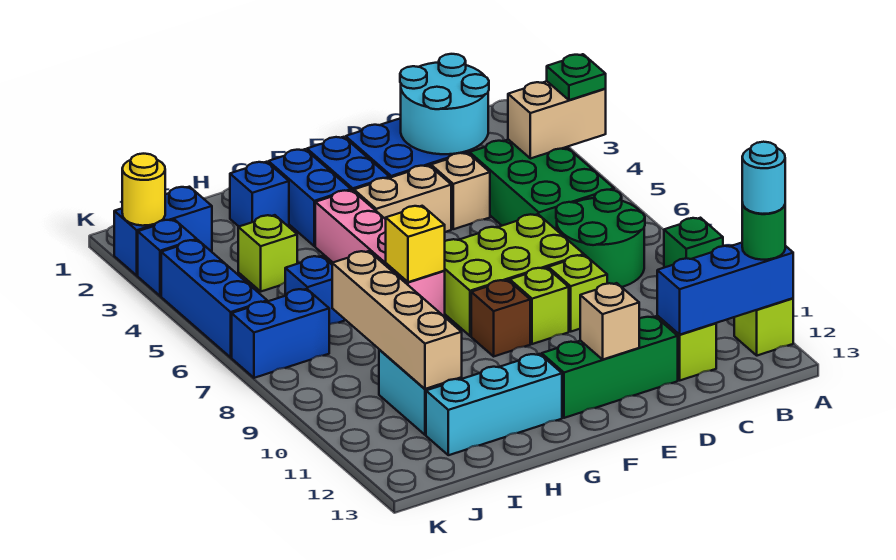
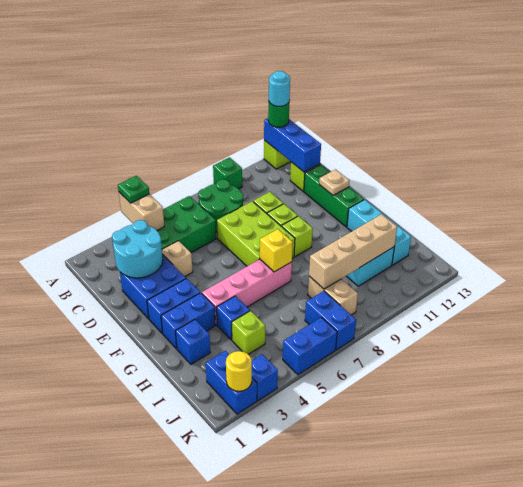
tan brick E4:F4 level 1 -> tan brick I8:J8 level 1
tan brick E12 level 2 -> tan plate E12 level 2
brown brick F9 level 1 -> lime brick F9 level 1
blue brick I6 level 1 -> blue brick H4 level 1
blue brick K4:K6 level 1 -> blue brick K5:K6 level 1

